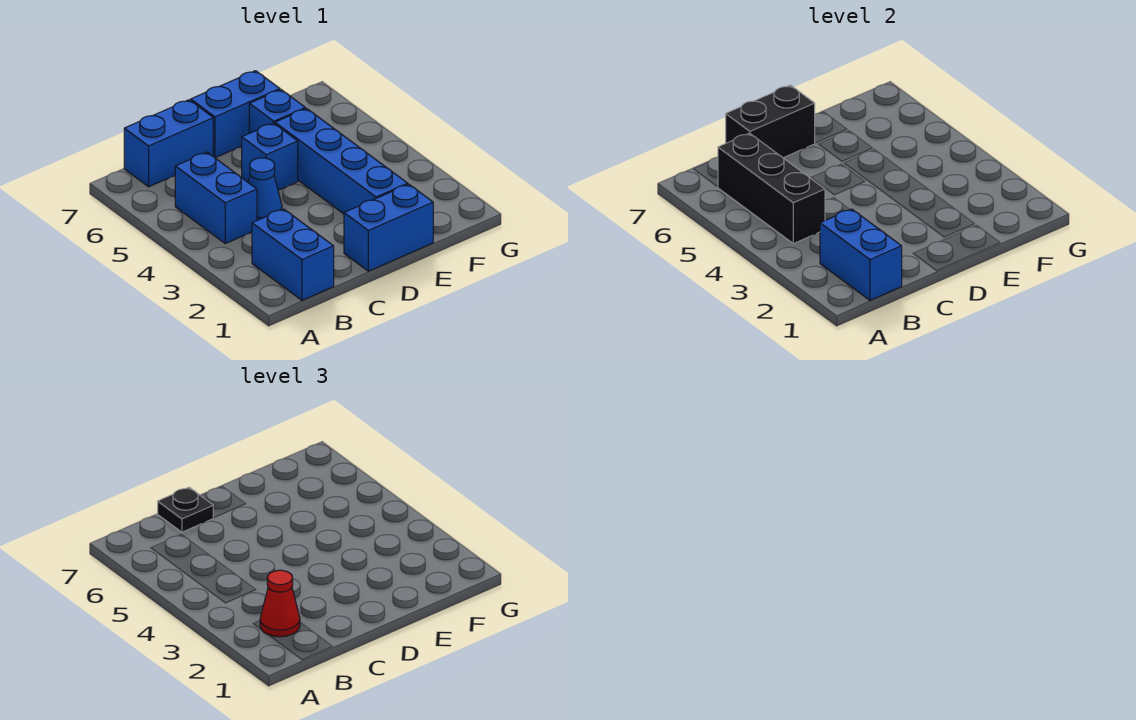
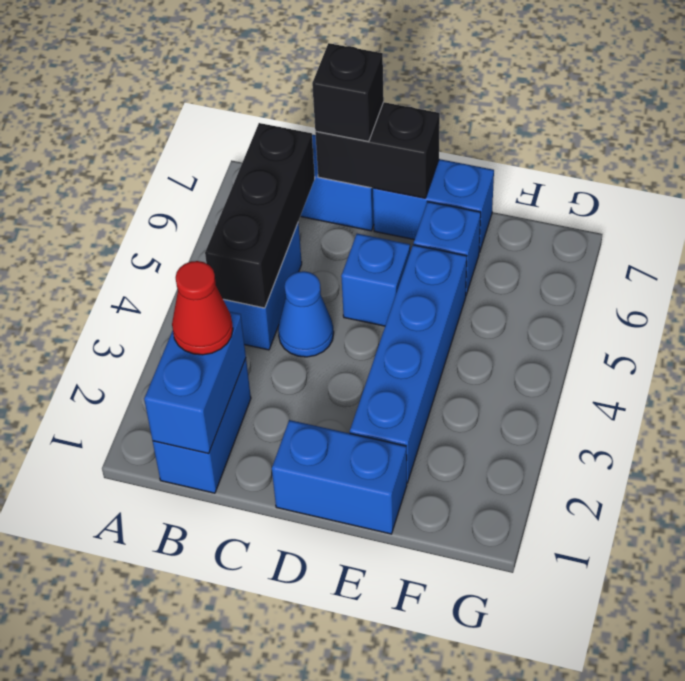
black plate C7 level 3 -> black brick C7 level 3

